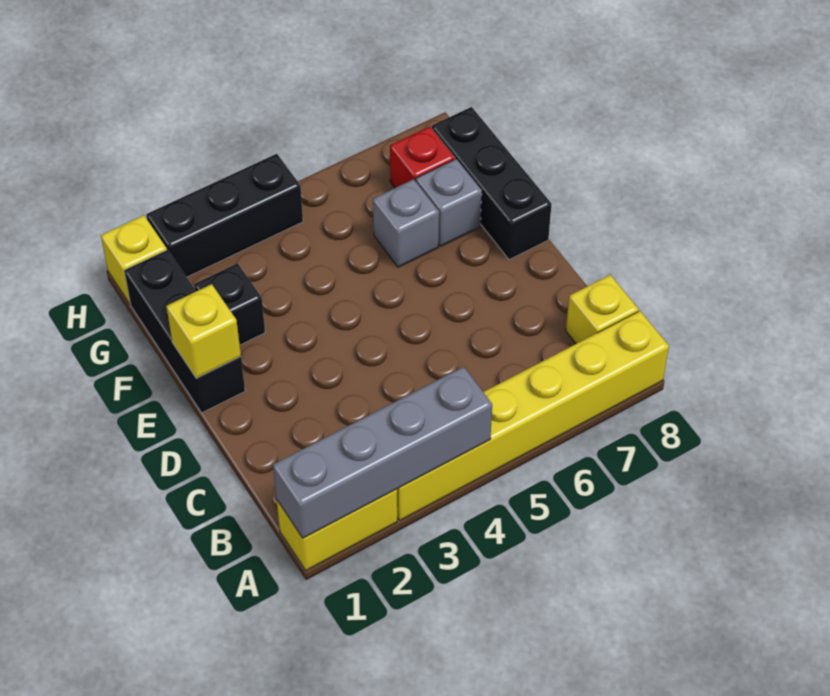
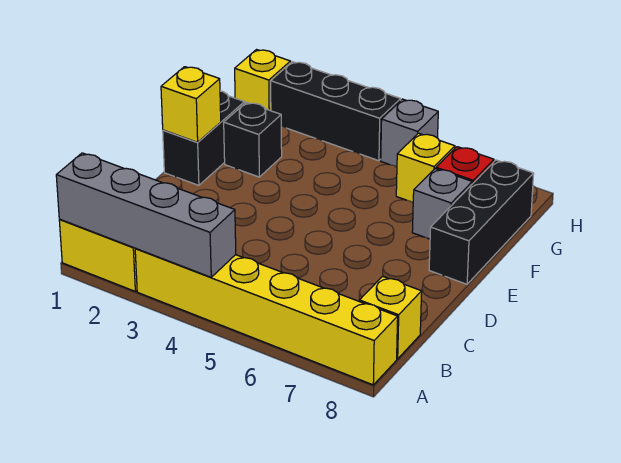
black brick E1:G1 level 1 -> black brick E1:F1 level 1
grey brick F6 level 1 -> grey brick H5 level 1
none -> yellow brick G6 level 1

